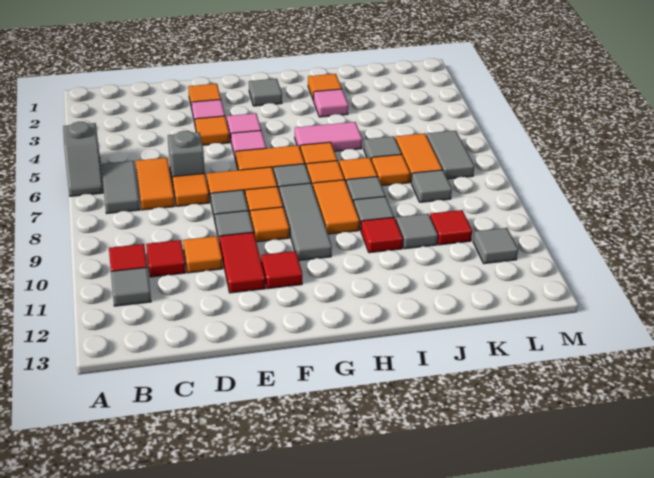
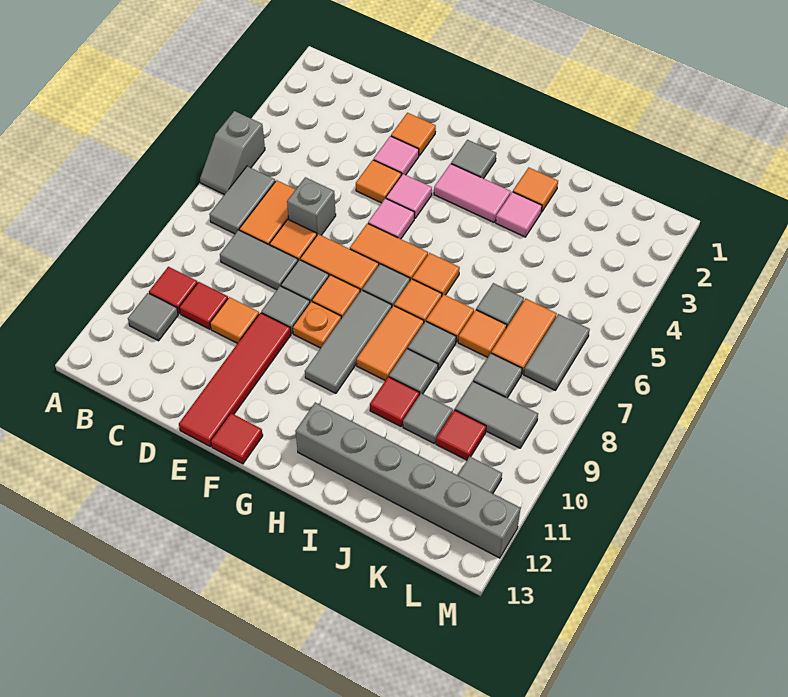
none -> grey tile C8:D8 level 1
red tile E10:E11 level 1 -> red tile E10:E13 level 1
orange tile F9 level 1 -> orange plate F9 level 1
red tile F11 level 1 -> red tile F13 level 1
pink tile H5:I5 level 1 -> pink tile G3:H3 level 1
none -> grey brick H12:M12 level 1
none -> grey tile K9:L9 level 1

